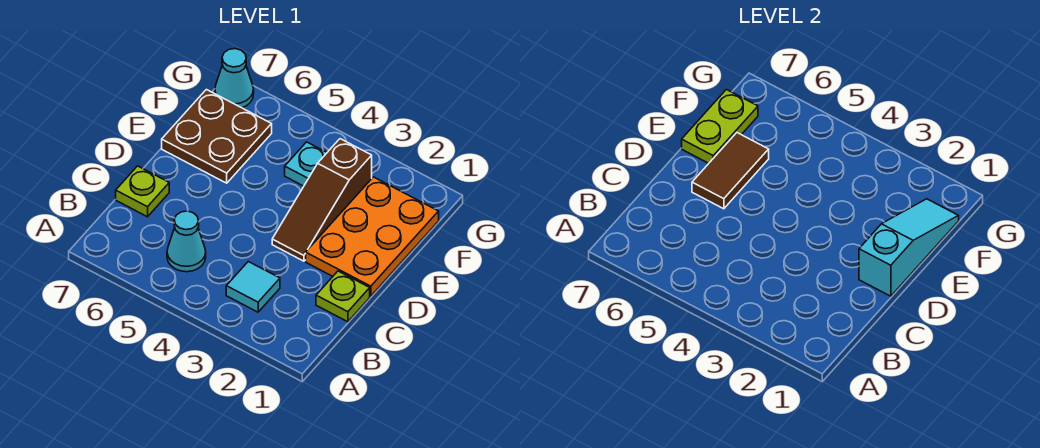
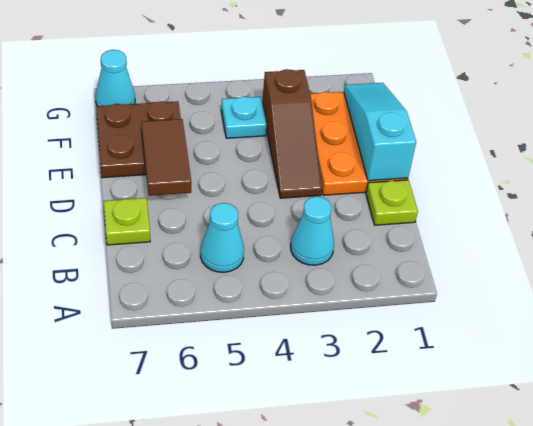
cyan tile B3 level 1 -> cyan cone B3 level 1
lime plate E7:F7 level 2 -> none

